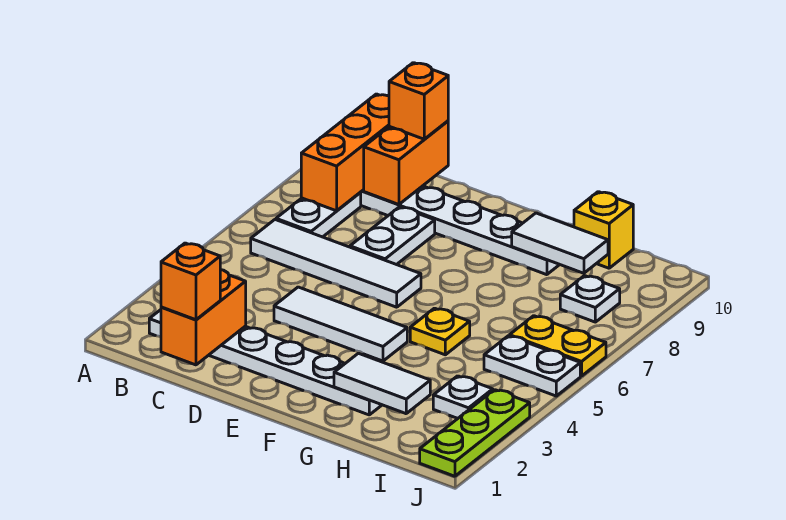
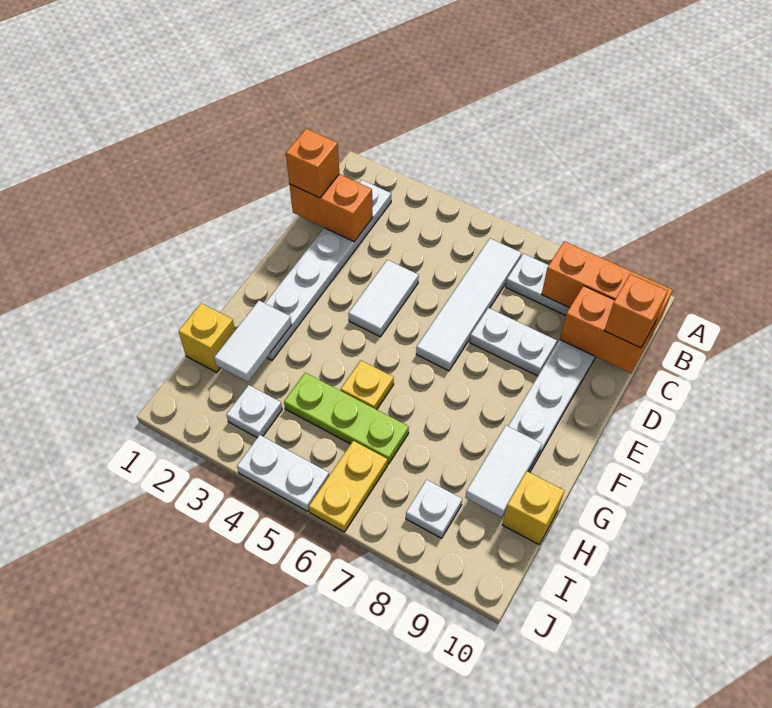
white tile D4:F4 level 1 -> white tile D4:E4 level 1
none -> yellow brick H1 level 1
white plate I5:J5 level 1 -> white plate J4:J5 level 1
lime plate J1:J3 level 1 -> lime plate H4:H6 level 1

